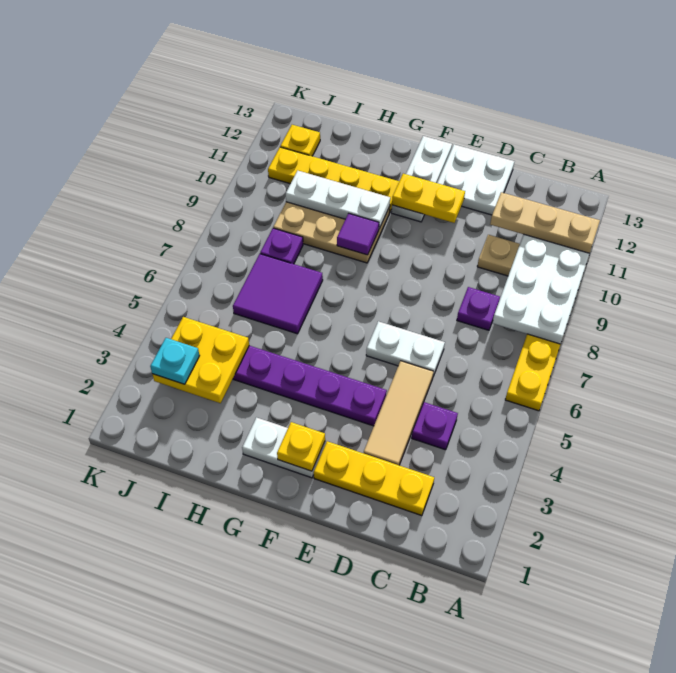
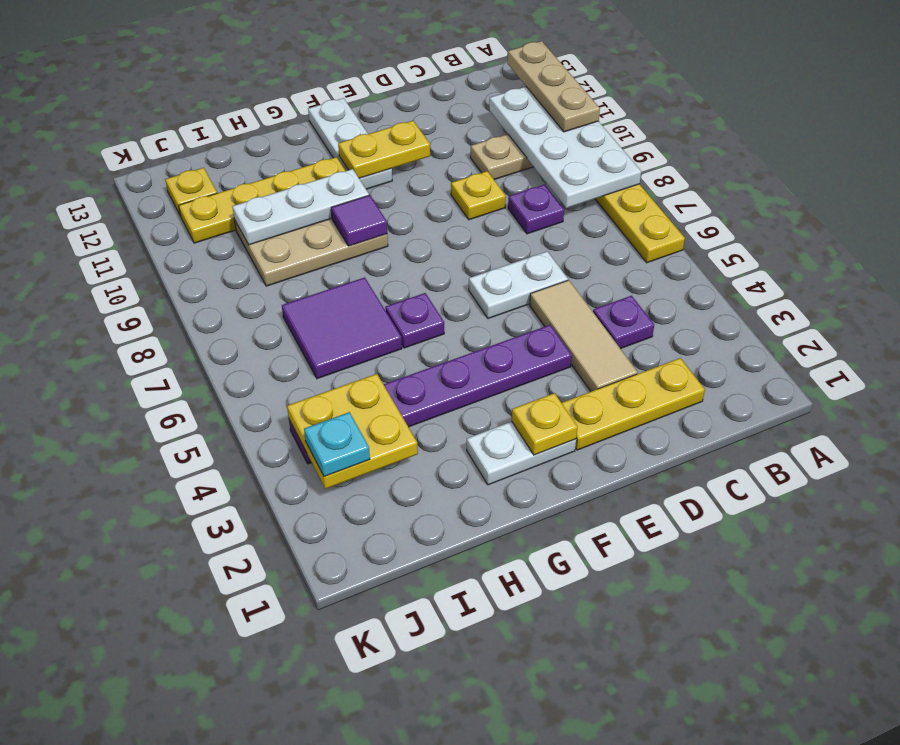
tan plate A11:C11 level 3 -> tan plate A10:A12 level 3
none -> yellow plate D9 level 1
white plate D12:E13 level 1 -> none
purple plate I8 level 1 -> purple plate G6 level 1

